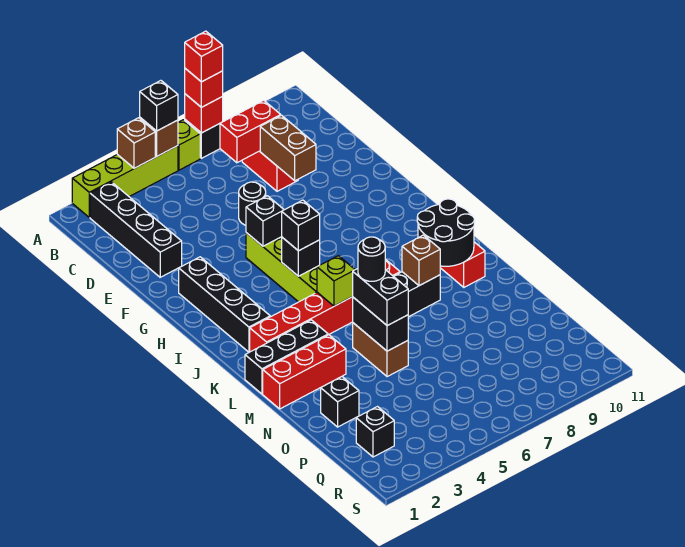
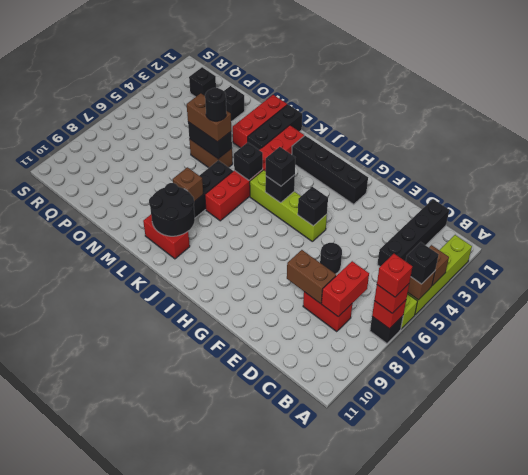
black brick B2:E2 level 1 -> black brick C1:C4 level 1
lime brick K5 level 2 -> black brick K5 level 2
black brick M5:N5 level 3 -> brown brick M5:N5 level 3

